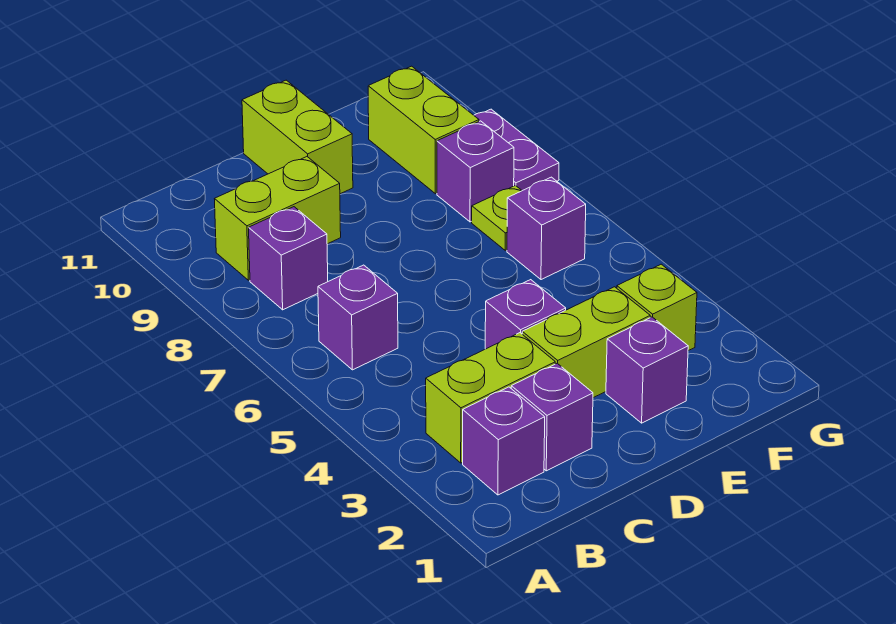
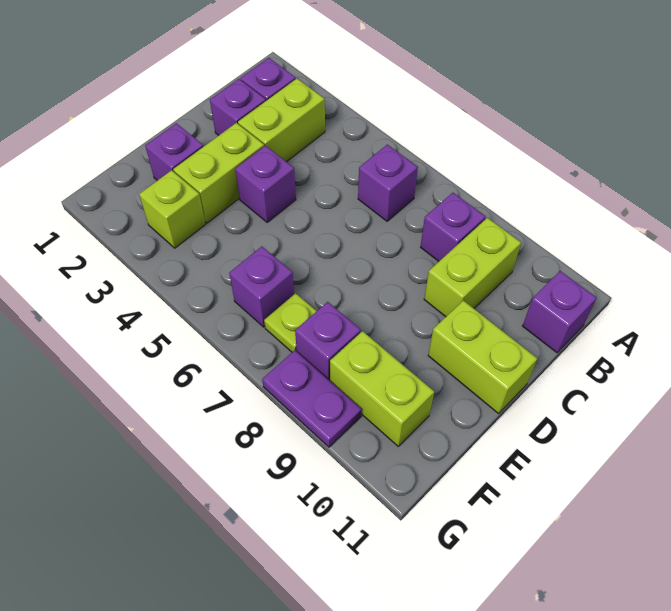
none -> purple brick B11 level 1

